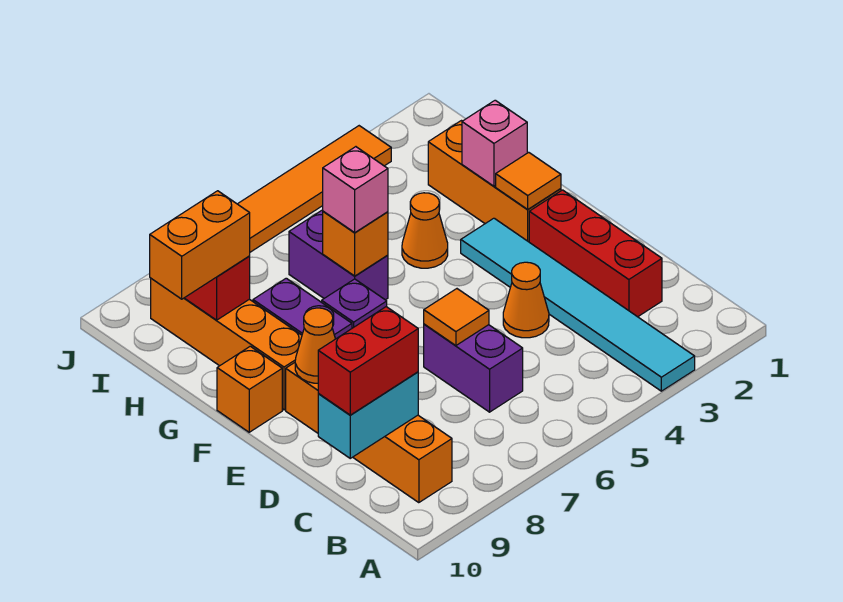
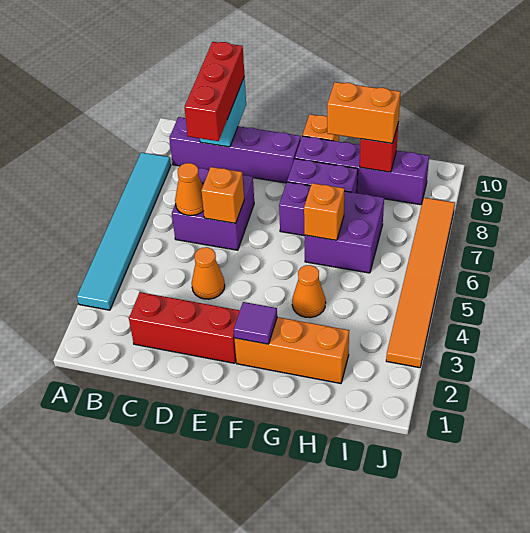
cyan tile A3:F3 level 1 -> cyan tile A3:A8 level 1
orange brick B9:E9 level 1 -> purple brick B9:E9 level 1
purple brick C6:D6 level 1 -> purple brick C6:D7 level 1
red brick C9:C10 level 3 -> red brick C8:C10 level 3
orange tile D6 level 2 -> orange brick D6 level 2
orange cone E9 level 2 -> orange cone C6 level 2
orange tile F2 level 2 -> purple tile F2 level 2
orange brick F9:I9 level 1 -> purple brick F9:I9 level 1
pink brick G2 level 2 -> none
purple brick G6:H6 level 1 -> purple brick G6:H7 level 1
pink brick G6 level 3 -> none
orange brick H9:H10 level 3 -> orange brick G9:H9 level 3

